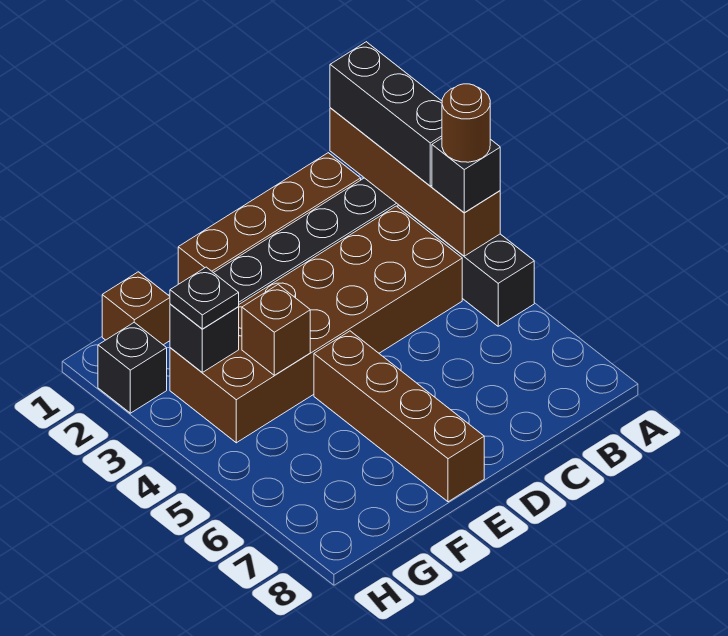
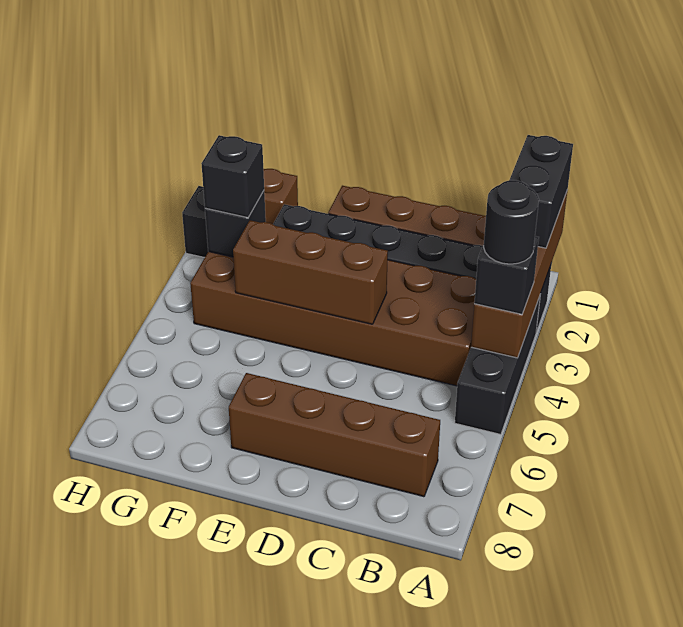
black brick A1:A3 level 3 -> black brick A1:A2 level 3
brown round brick A4 level 4 -> black round brick A4 level 4
brown brick E5:E8 level 1 -> brown brick B7:E7 level 1
brown brick F4 level 2 -> brown brick D4:F4 level 2
black plate G3 level 3 -> black brick G3 level 3

